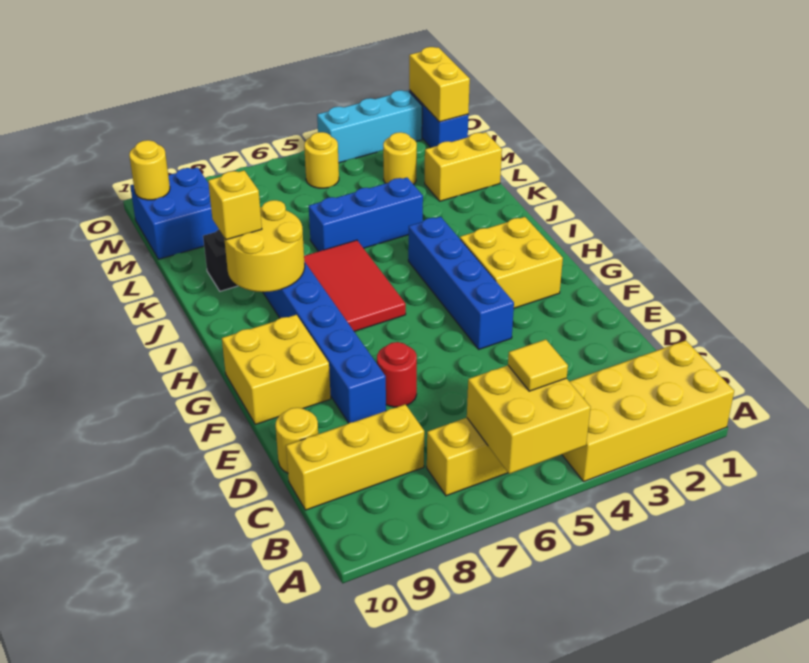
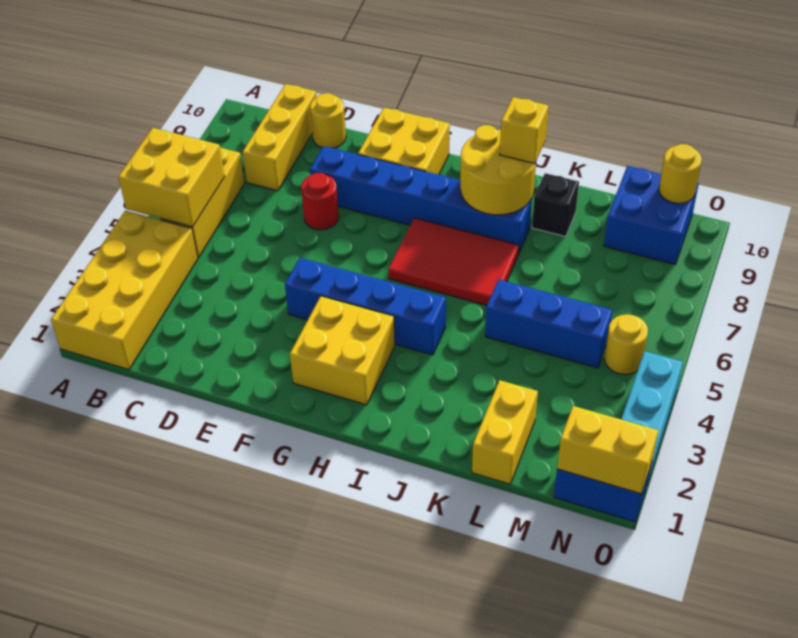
yellow tile B5 level 3 -> none
blue brick K4:K6 level 1 -> blue brick K5:M5 level 1
yellow round brick M3 level 1 -> none

